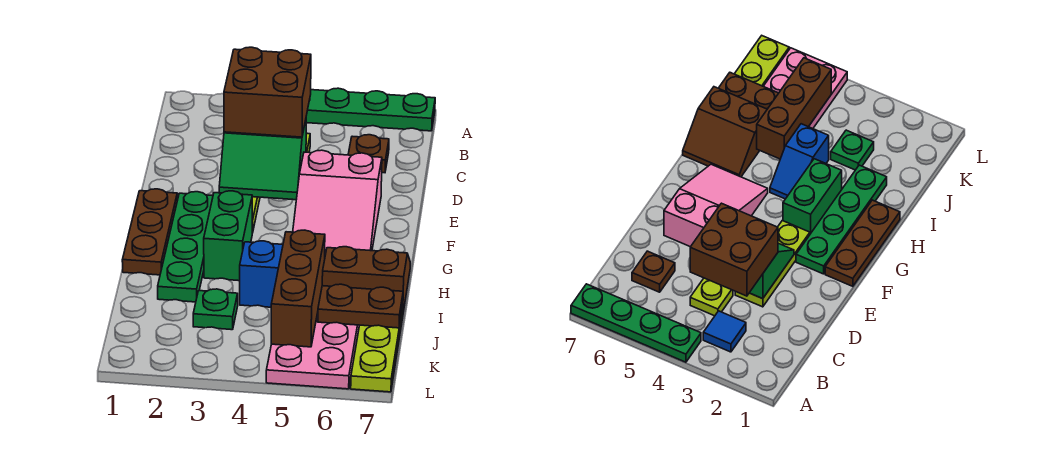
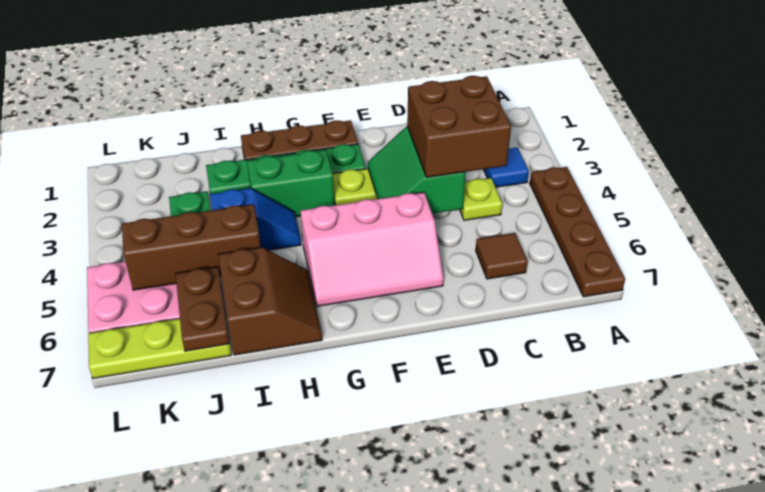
green plate A4:A7 level 1 -> brown plate A4:A7 level 1
brown plate C6 level 1 -> brown tile C6 level 1
pink slope E5:G6 level 1 top E -> pink slope E5:G6 level 1 top 5

